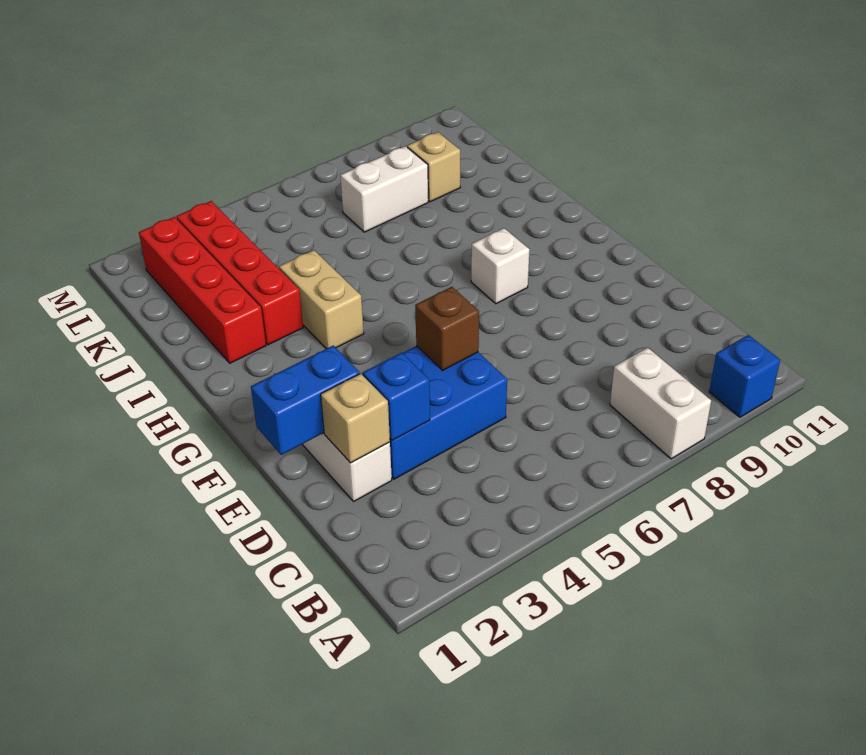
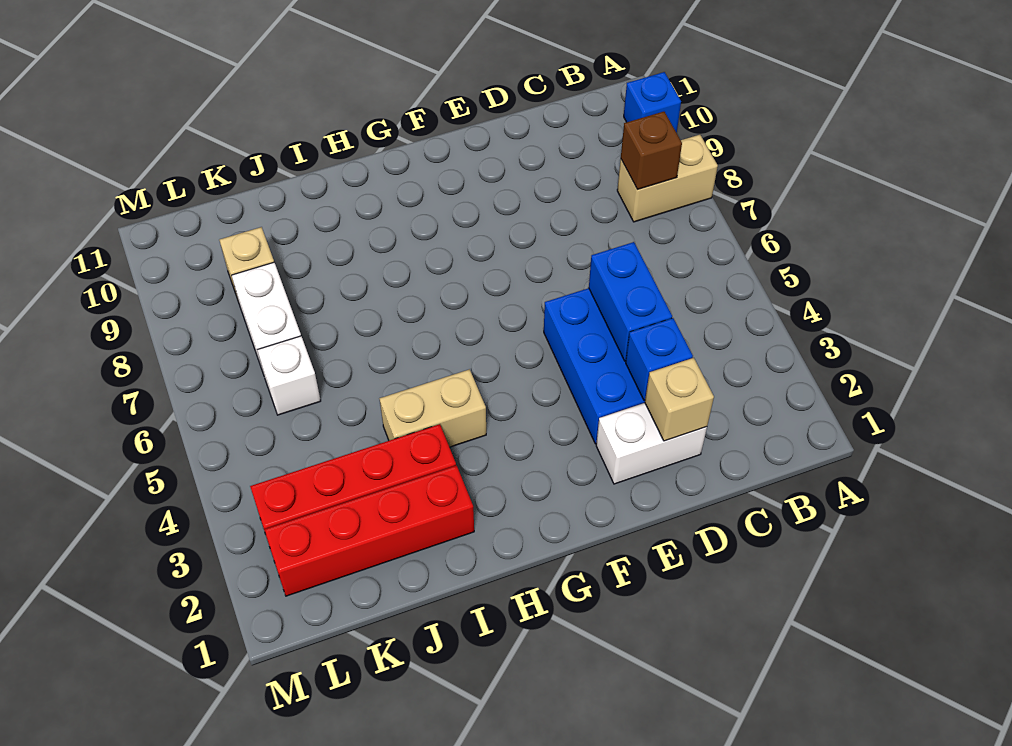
white brick A8:B8 level 1 -> tan brick A8:B8 level 1
blue brick E1:E2 level 2 -> blue brick D4:D5 level 2
brown brick E5 level 2 -> brown brick B8 level 2
white brick G8 level 1 -> white brick K6 level 1

